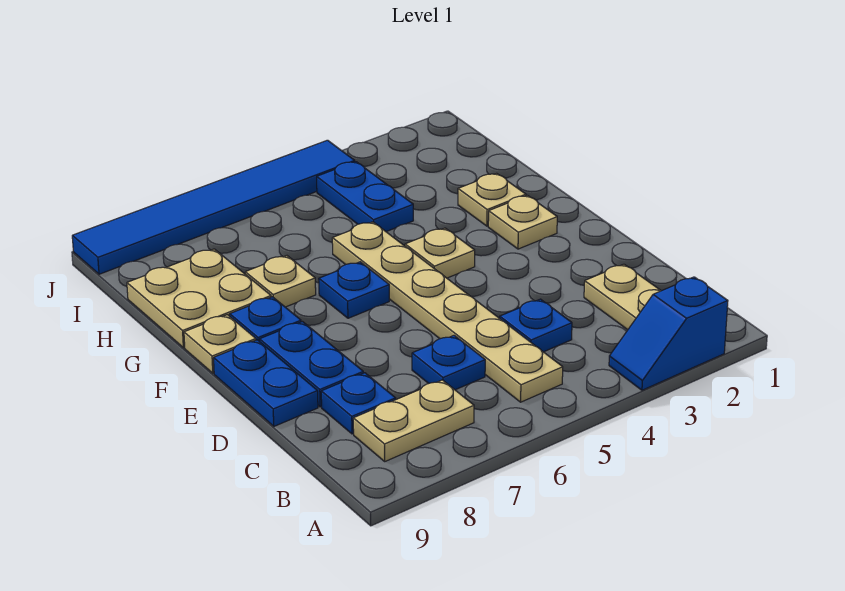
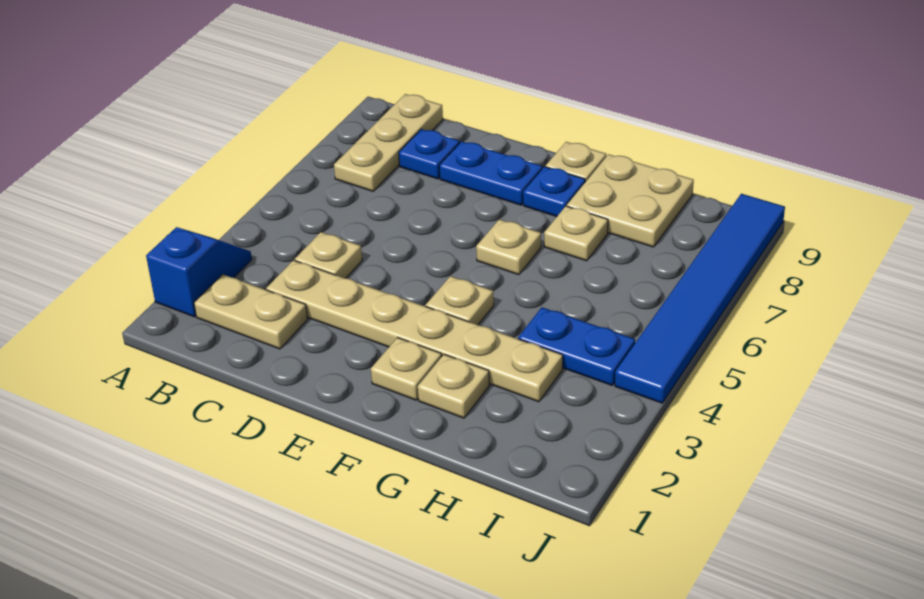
tan plate B5:G5 level 1 -> tan plate C3:H3 level 1
tan plate B7:B8 level 1 -> tan plate B7:B9 level 1
blue plate C4 level 1 -> tan plate C4 level 1
blue plate C6 level 1 -> none
blue plate D9:E9 level 1 -> none
blue plate F6 level 1 -> tan plate F6 level 1

